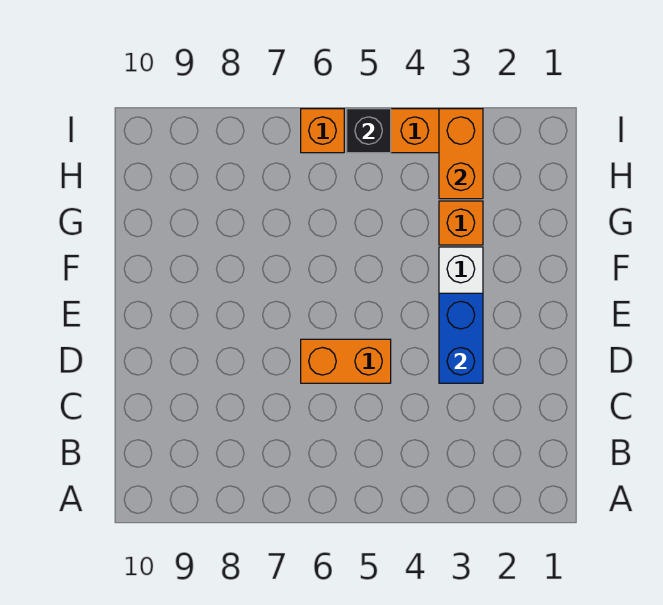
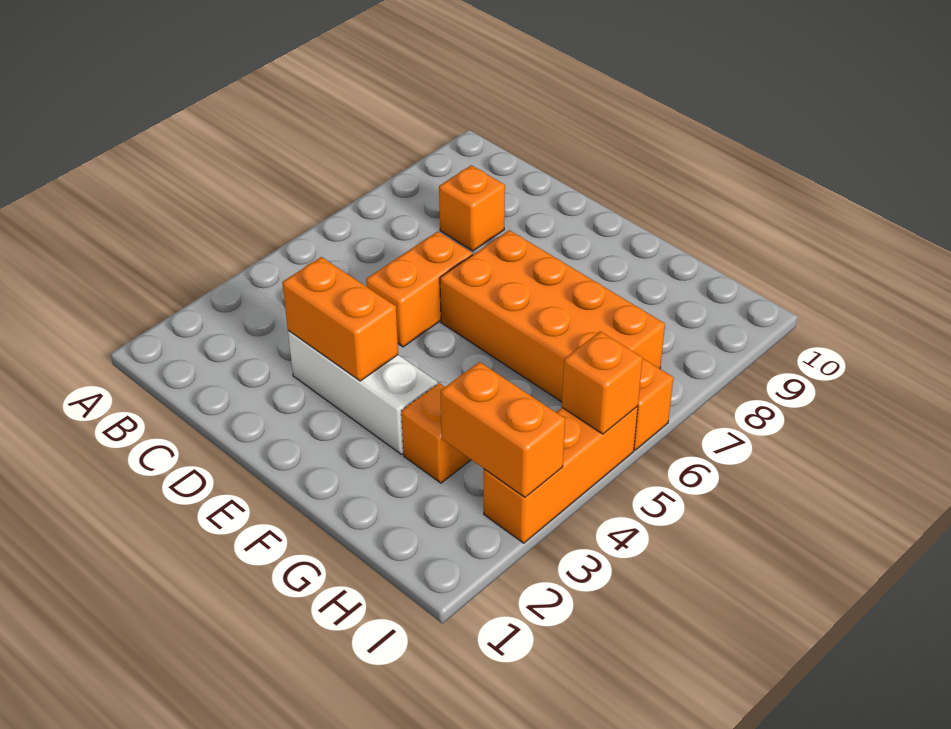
none -> orange brick C8 level 1
blue brick D3:E3 level 2 -> orange brick D3:E3 level 2
none -> orange brick E6:H7 level 1
black brick I5 level 2 -> orange brick I5 level 2

